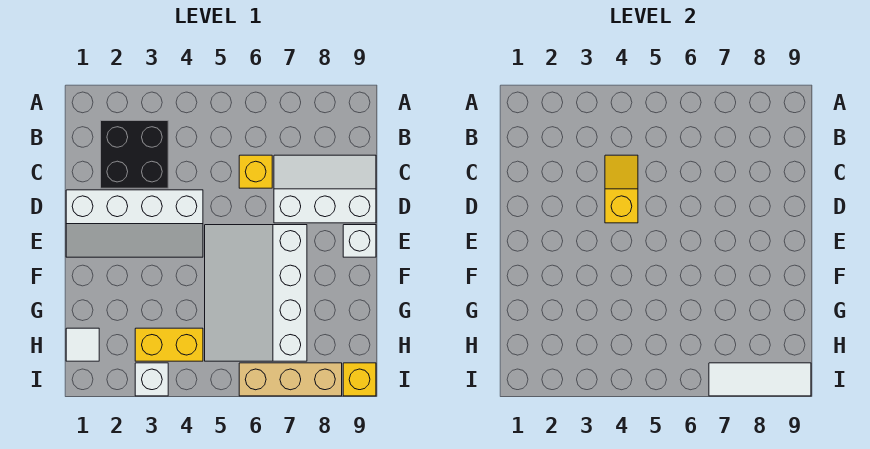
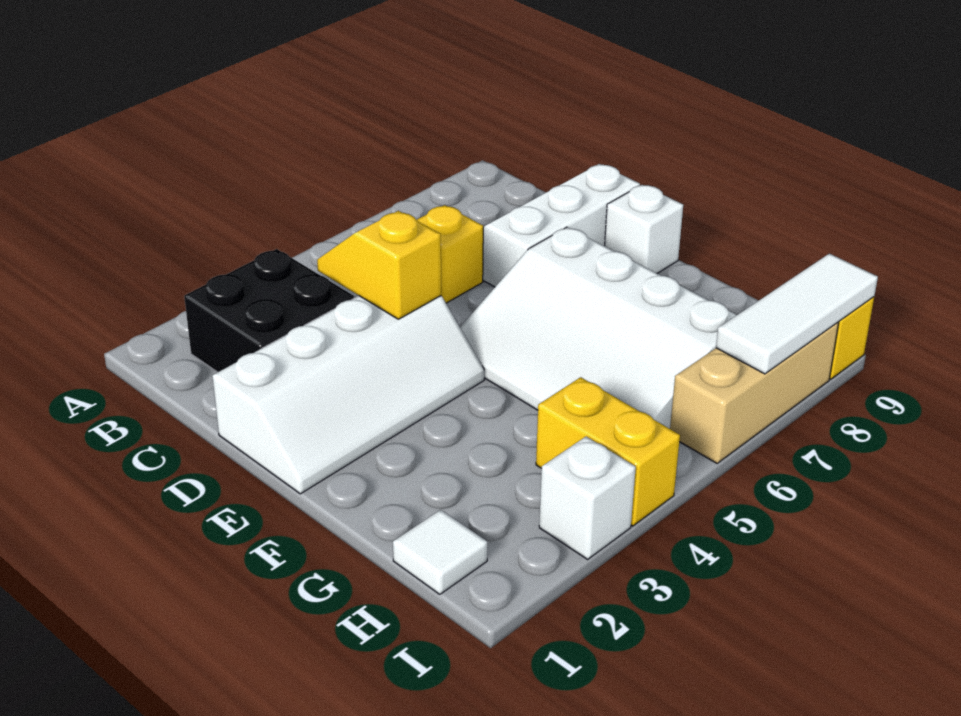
yellow brick H3:H4 level 1 -> yellow brick H4:I4 level 1

